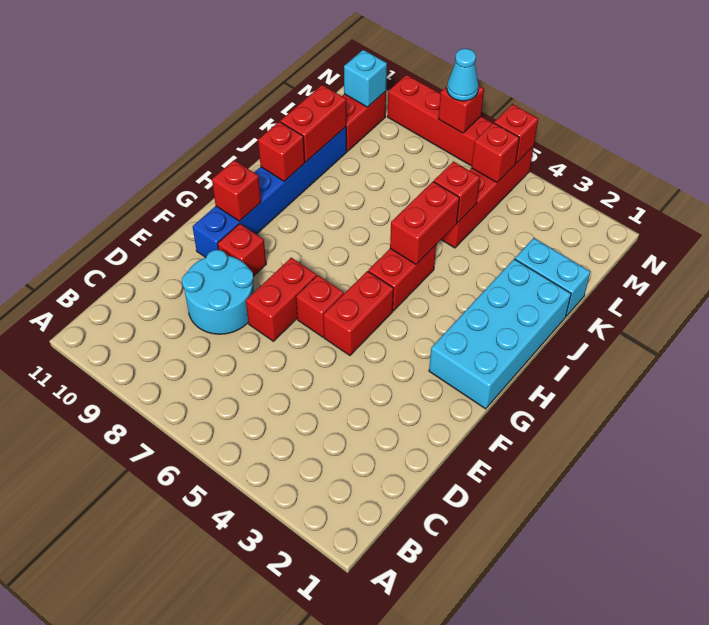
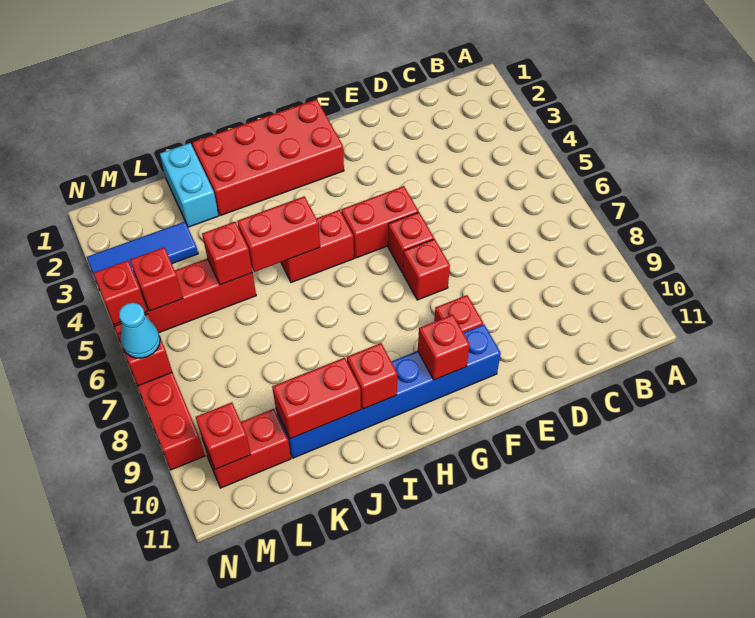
cyan round brick D8:E9 level 1 -> none
red brick E7:F7 level 1 -> red brick F7 level 1
cyan brick G1:J2 level 1 -> red brick G1:J2 level 1
none -> blue tile L3:N3 level 1
cyan brick M10 level 2 -> red brick M10 level 2

